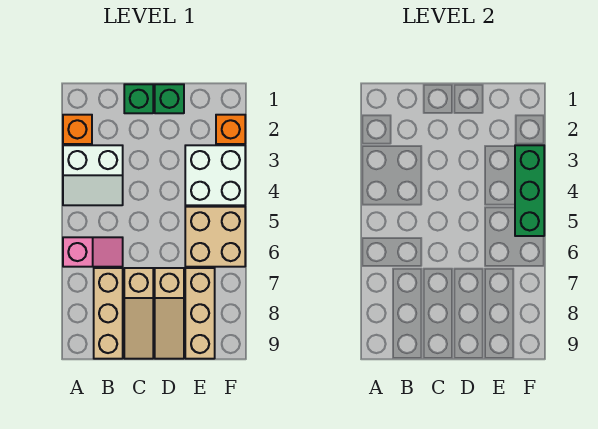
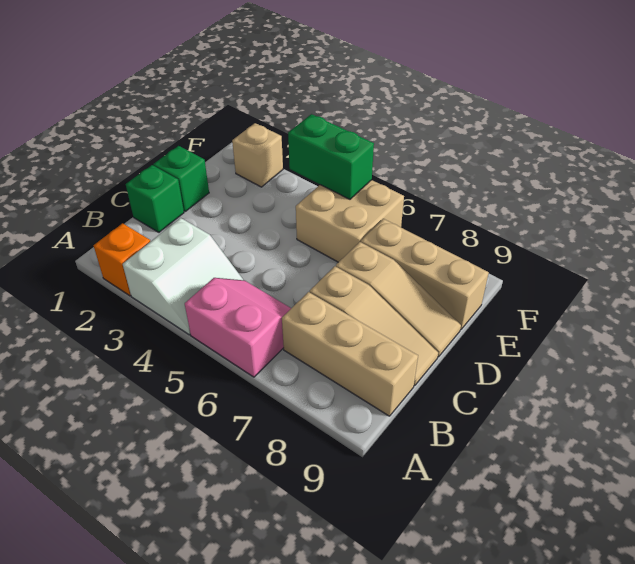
pink slope A6:B6 level 1 top A -> pink slope A5:B6 level 1 top A
white brick E3:F4 level 1 -> none
orange brick F2 level 1 -> tan brick F2 level 1
green brick F3:F5 level 2 -> green brick F4:F5 level 2

